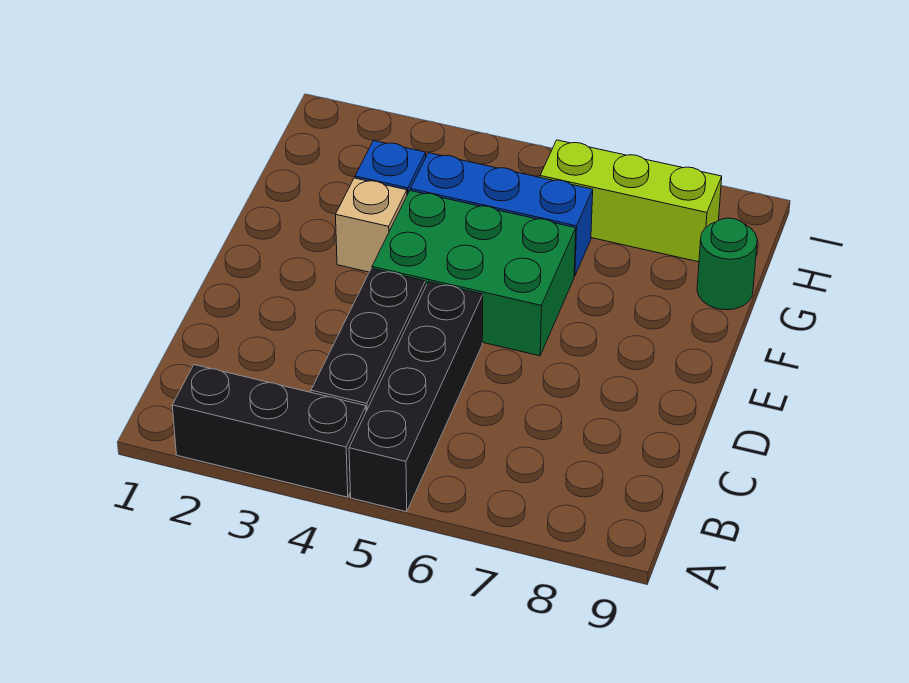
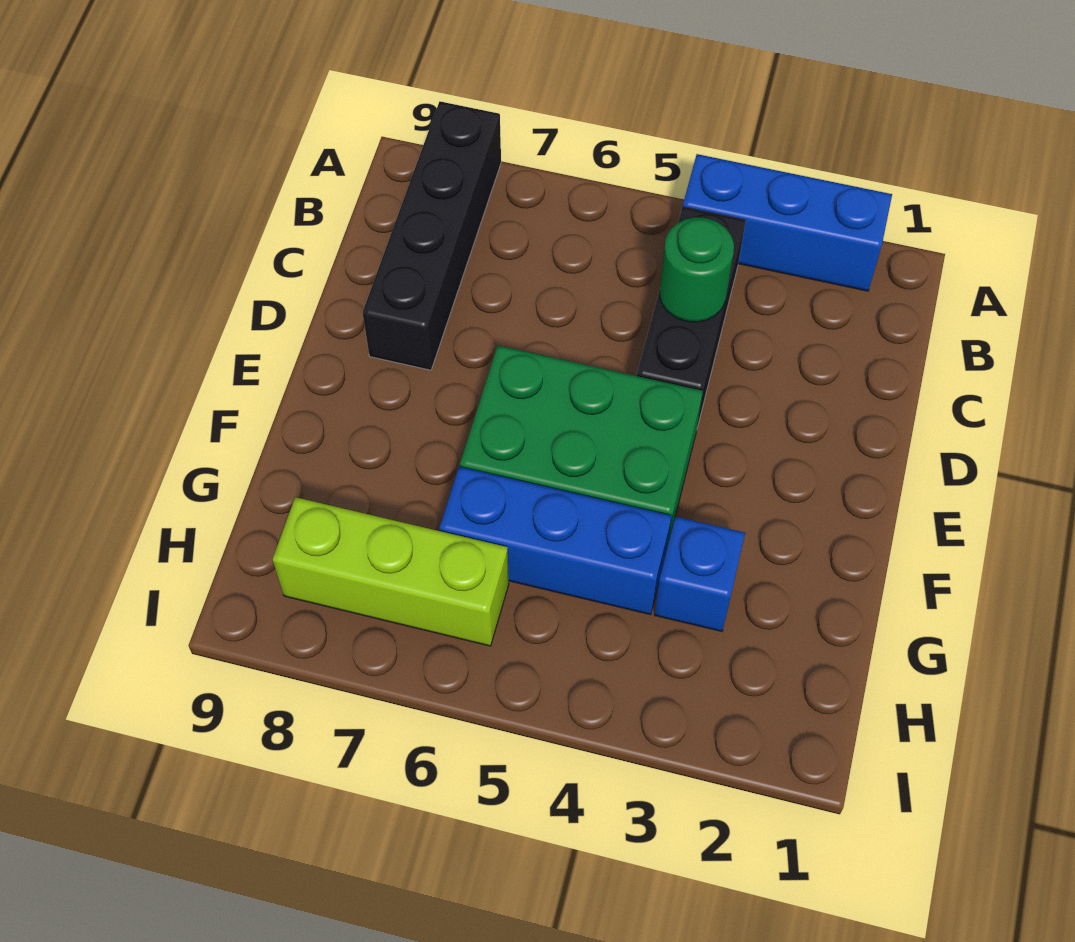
black brick A2:A4 level 1 -> blue brick A2:A4 level 1
black brick A5:D5 level 1 -> black brick A8:D8 level 1
tan brick F3 level 1 -> none
green round brick G9 level 1 -> green round brick C4 level 2

